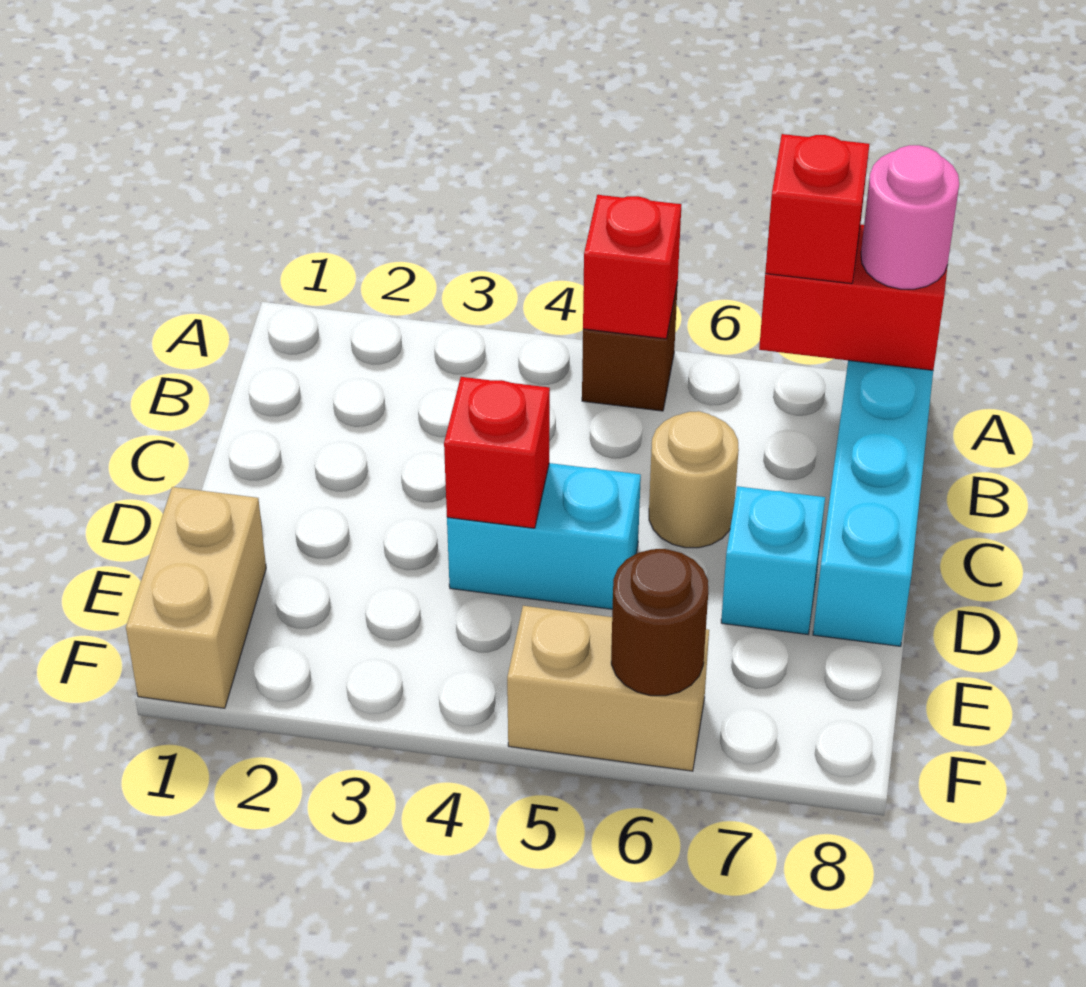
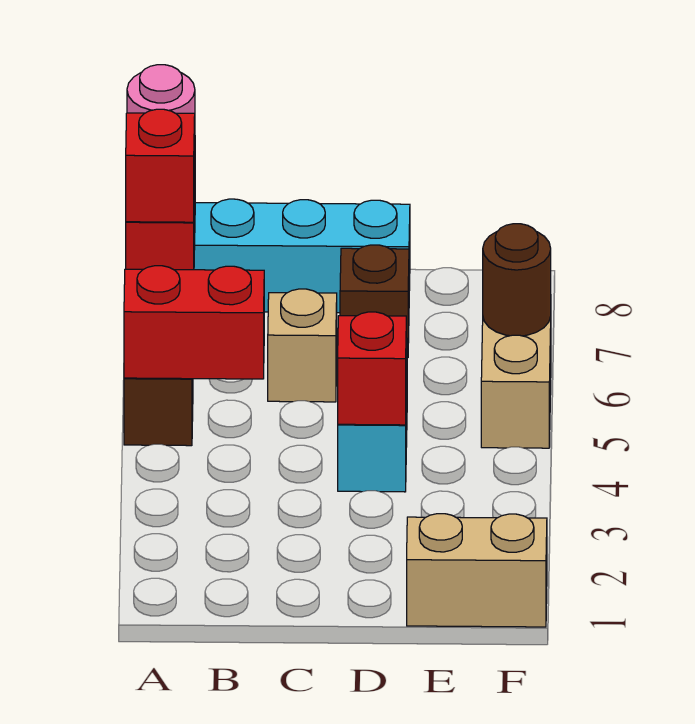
red brick A5 level 2 -> red brick A5:B5 level 2
tan round brick C6 level 1 -> tan brick C6 level 1
cyan brick D7 level 1 -> brown brick D7 level 1

